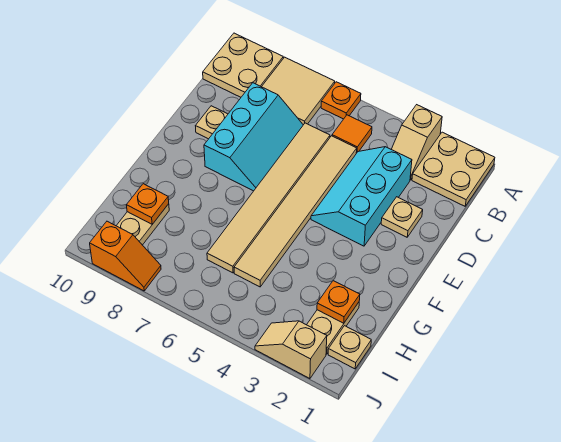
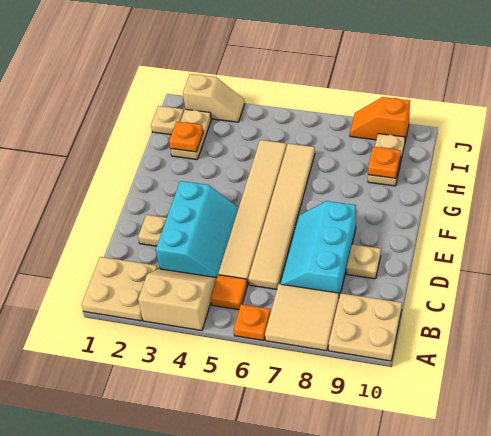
tan slope A3:B3 level 1 top A -> tan slope A3:B4 level 1 top A

